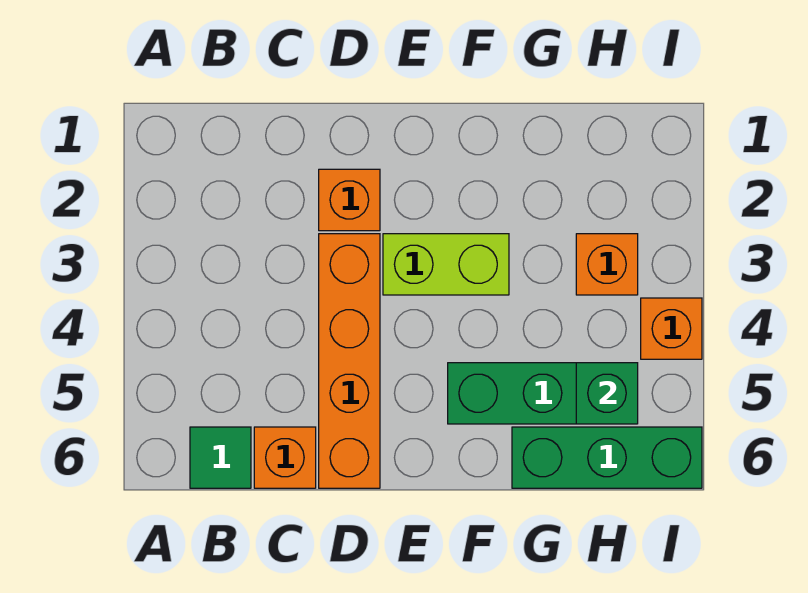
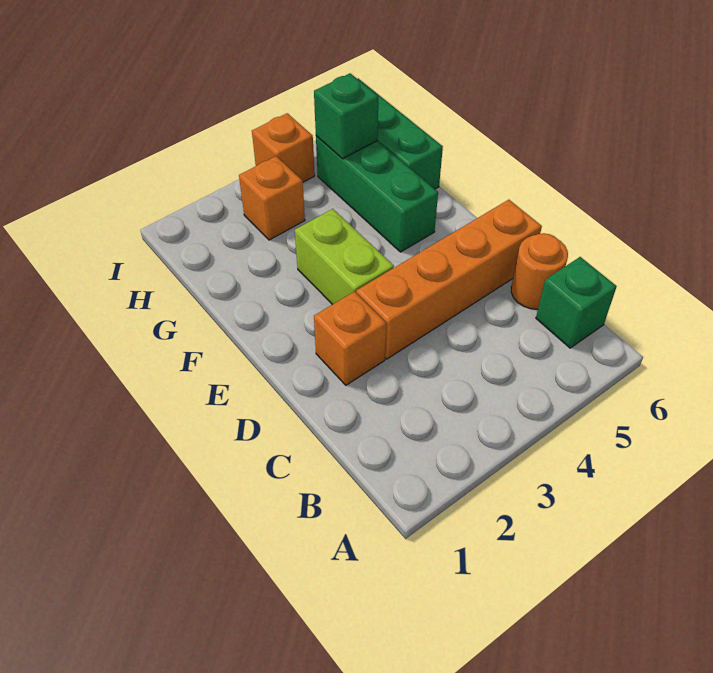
green tile B6 level 1 -> green brick B6 level 1
orange brick C6 level 1 -> orange round brick C6 level 1

